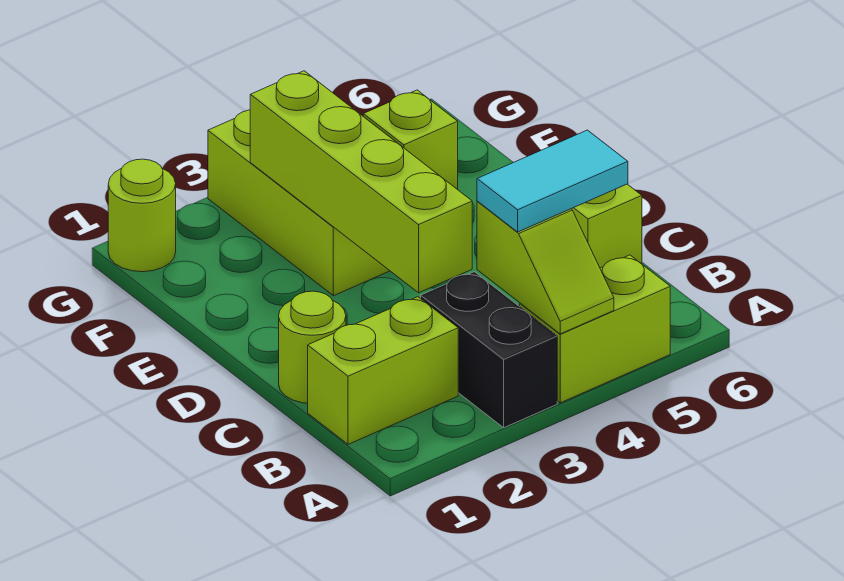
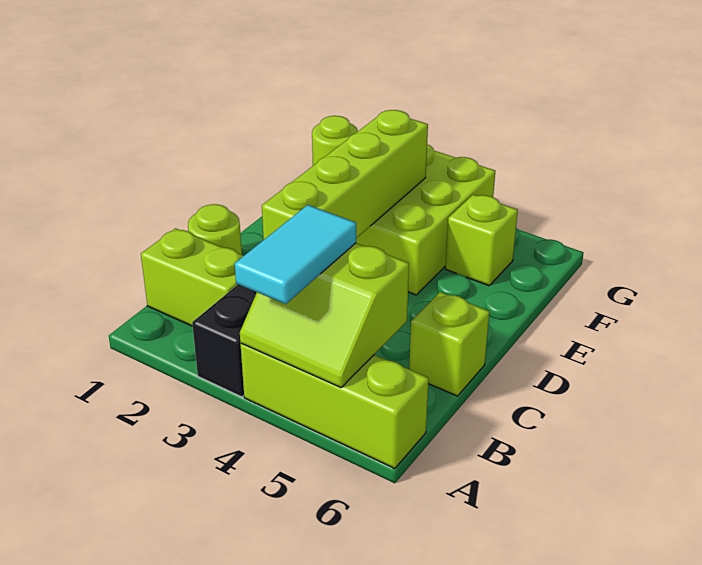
lime brick A4:A5 level 1 -> lime brick A4:A6 level 1
lime slope A4:B4 level 2 top B -> lime slope A4:B5 level 2 top B
cyan tile B4:B5 level 3 -> cyan tile A4:B4 level 3

